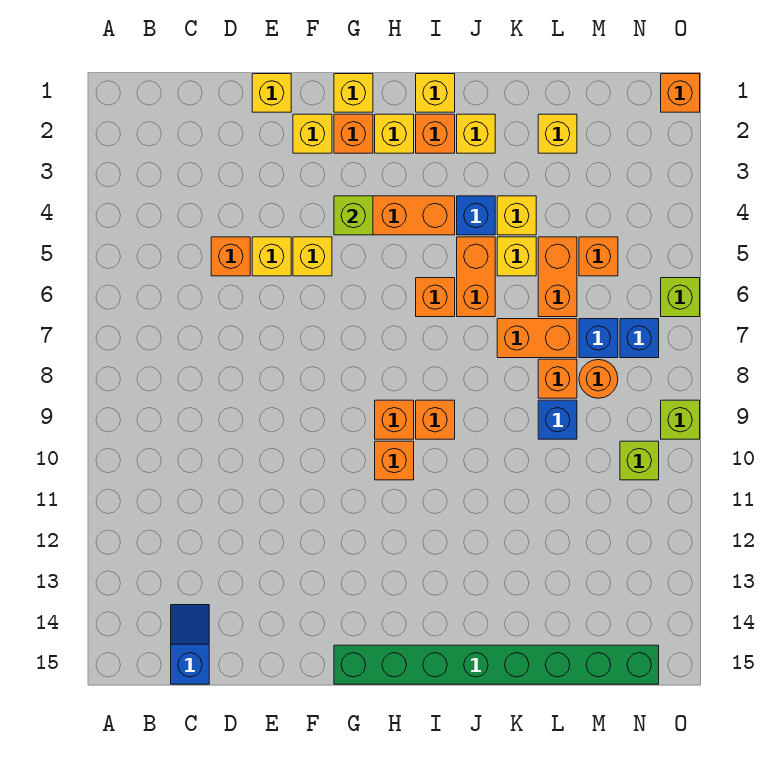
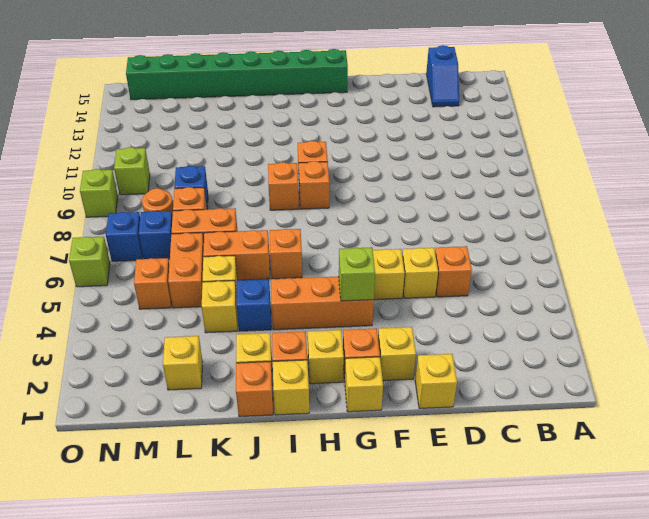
orange brick J5:J6 level 1 -> orange brick J6:K6 level 1
orange brick O1 level 1 -> orange brick J1 level 1

